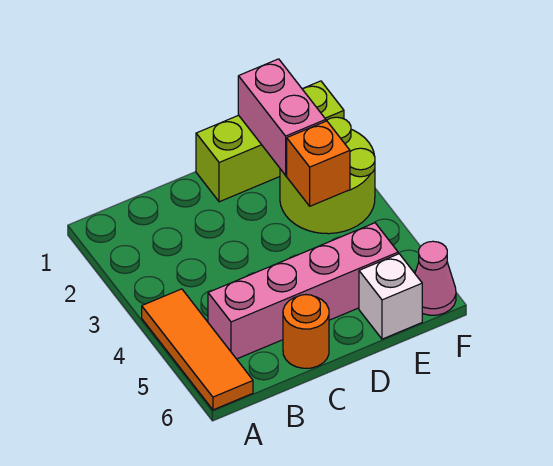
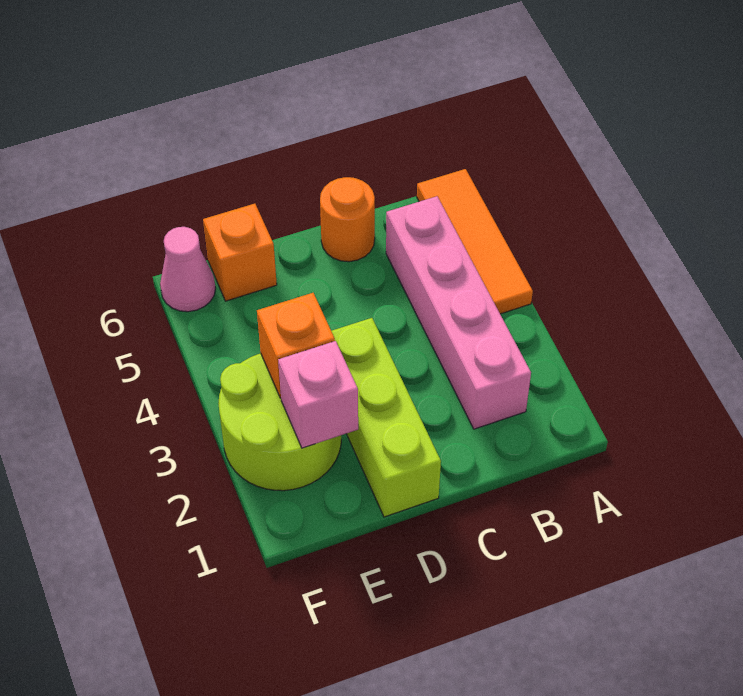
pink brick B5:E5 level 1 -> pink brick B2:B5 level 1
lime brick D1:F1 level 1 -> lime brick D1:D3 level 1
pink brick E1:E2 level 2 -> pink brick E2 level 2
white brick E6 level 1 -> orange brick E6 level 1

